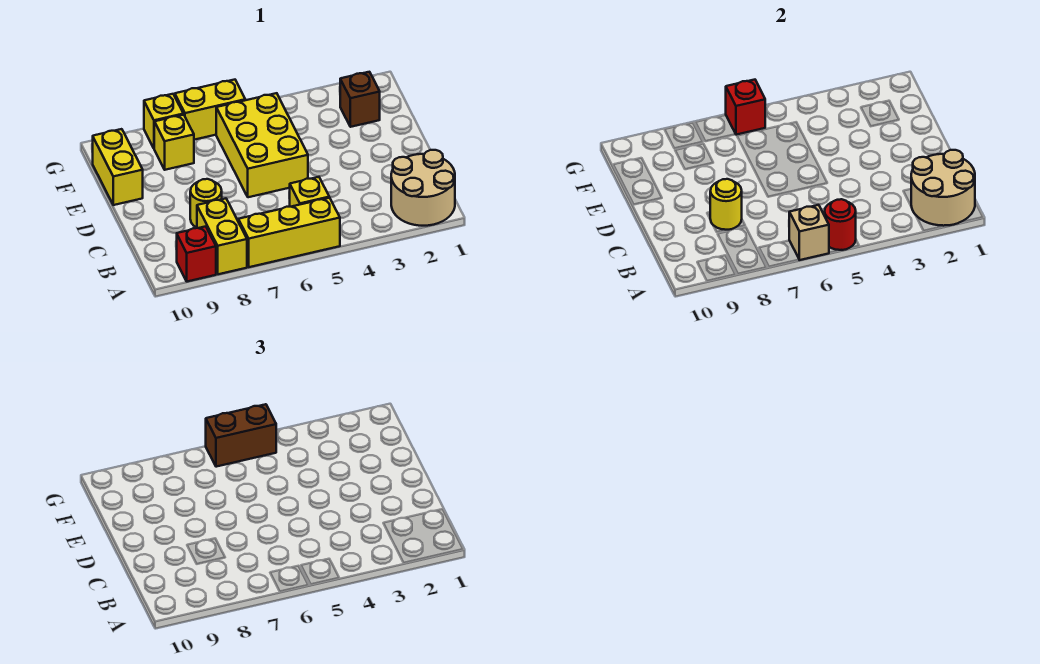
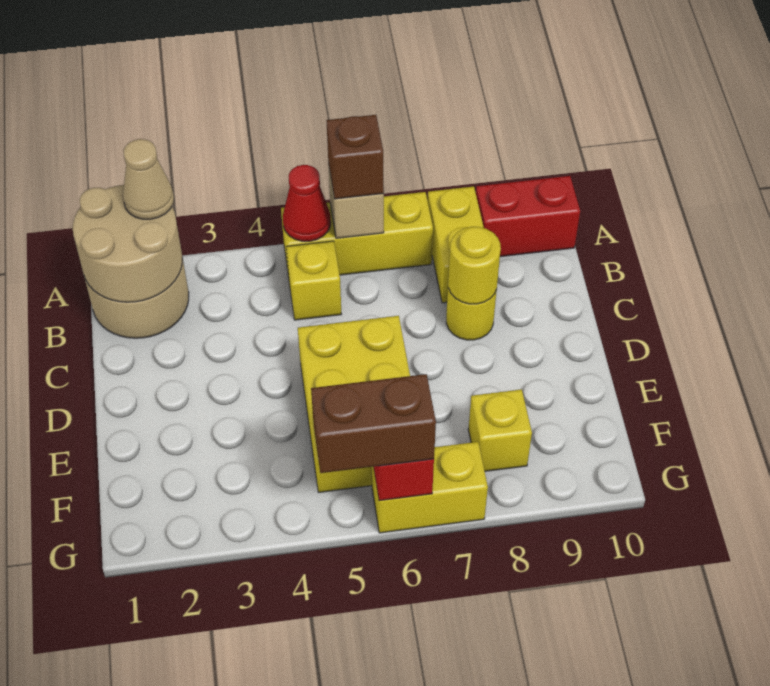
none -> tan cone A2 level 3
red round brick A5 level 2 -> red cone A5 level 2
red brick A9 level 1 -> red brick A9:A10 level 1
yellow brick E10:F10 level 1 -> none
brown brick F2 level 1 -> brown brick A6 level 3
yellow brick G8 level 1 -> none

